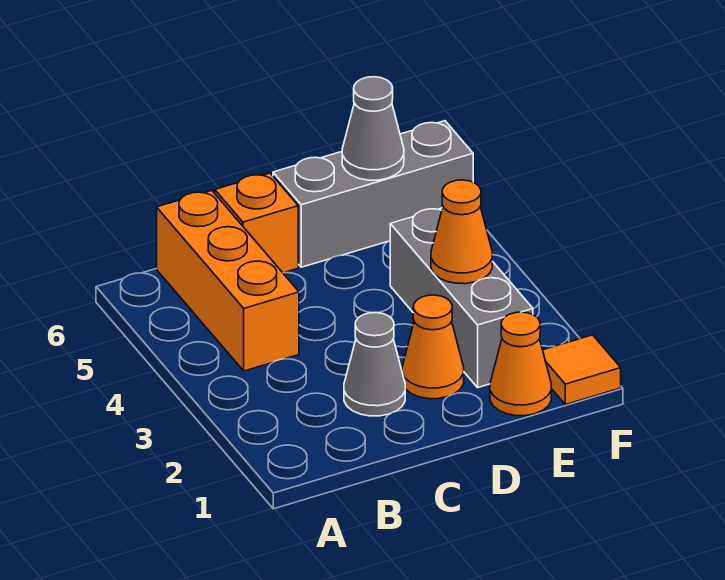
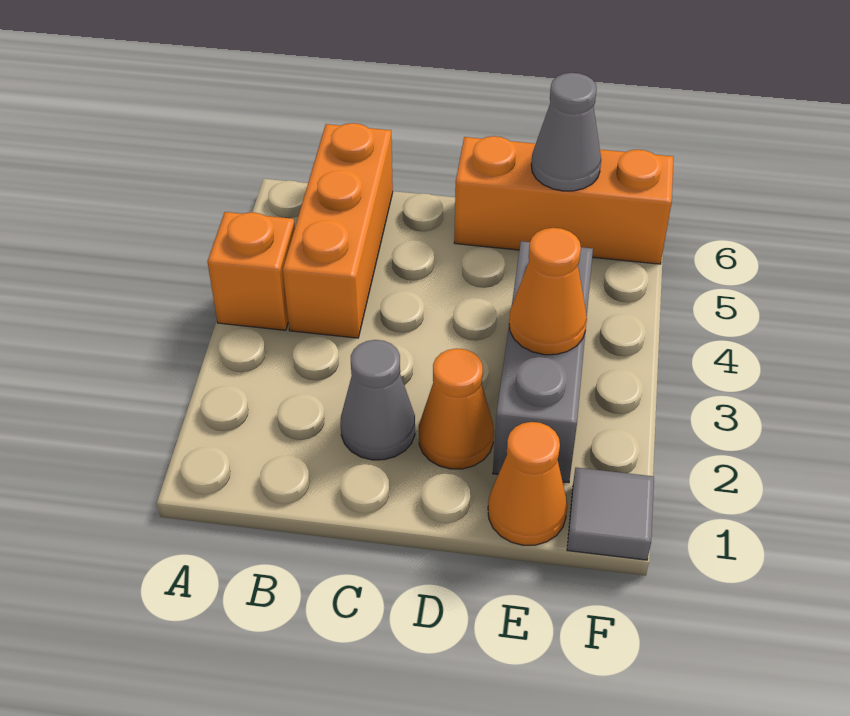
orange brick C6 level 1 -> orange brick A4 level 1
grey brick D6:F6 level 1 -> orange brick D6:F6 level 1
orange tile F1 level 1 -> grey tile F1 level 1

